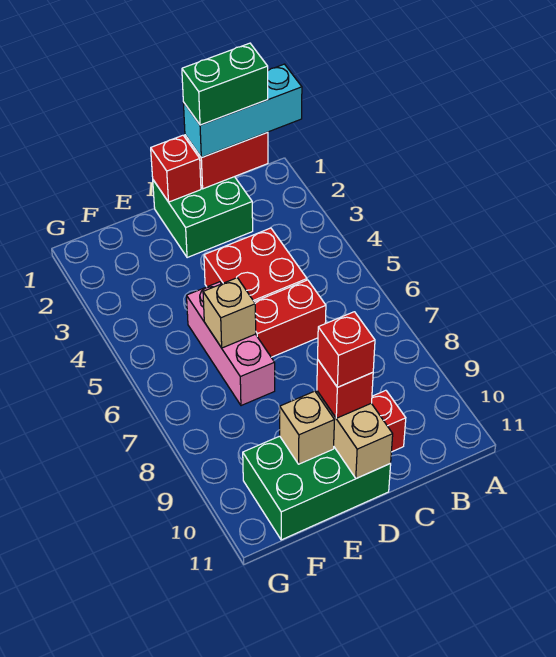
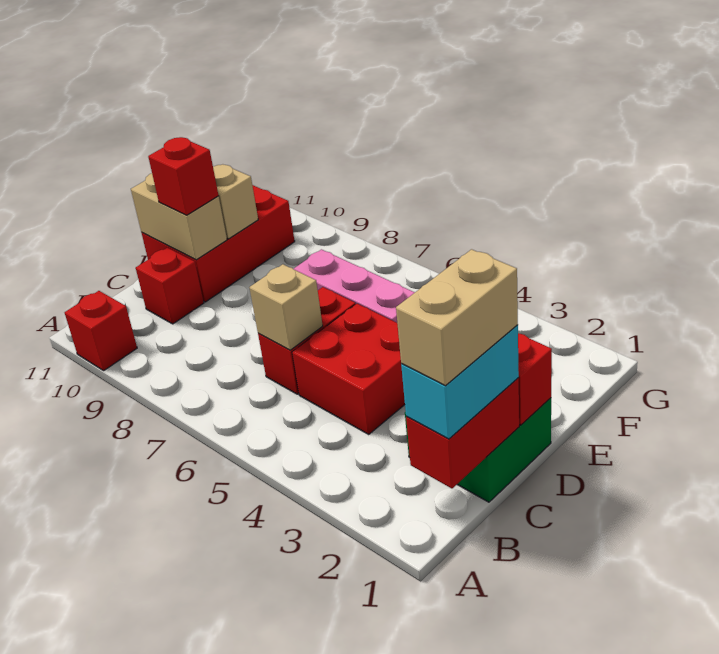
cyan brick A1:C1 level 3 -> cyan brick B1:C1 level 3
green brick B1:C1 level 4 -> tan brick B1:C1 level 4
green brick D10:F11 level 1 -> red brick D10:F11 level 1
red brick D10 level 4 -> red brick A10 level 1
tan brick E6 level 2 -> tan brick C6 level 2

